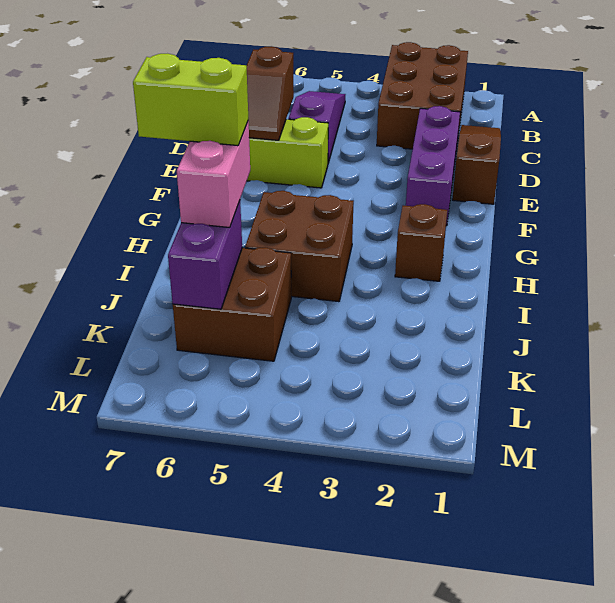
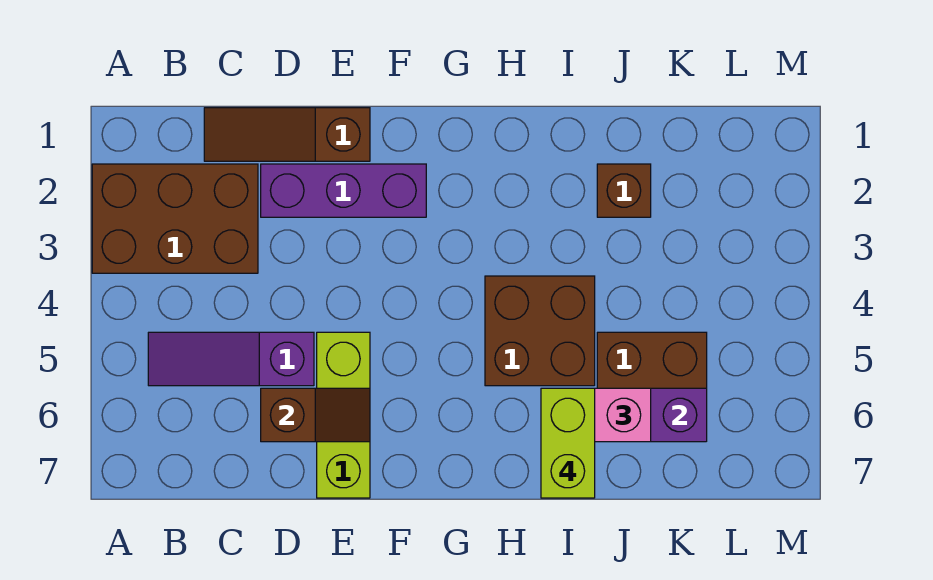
brown brick H2 level 1 -> brown brick J2 level 1

